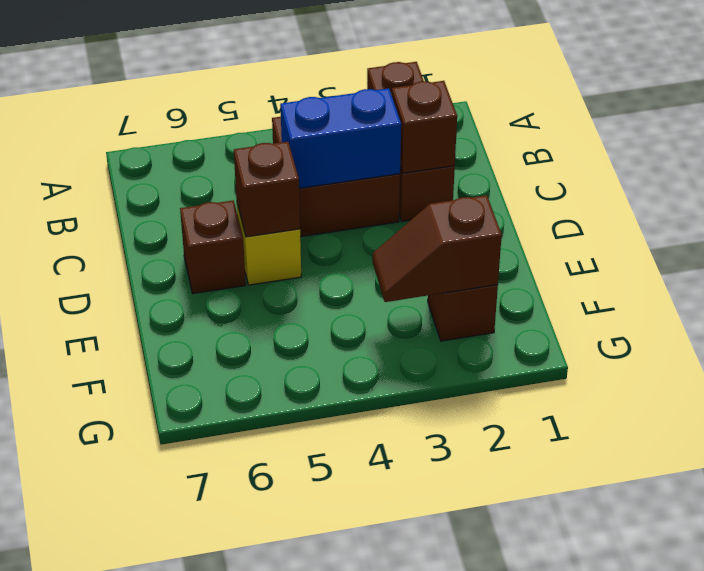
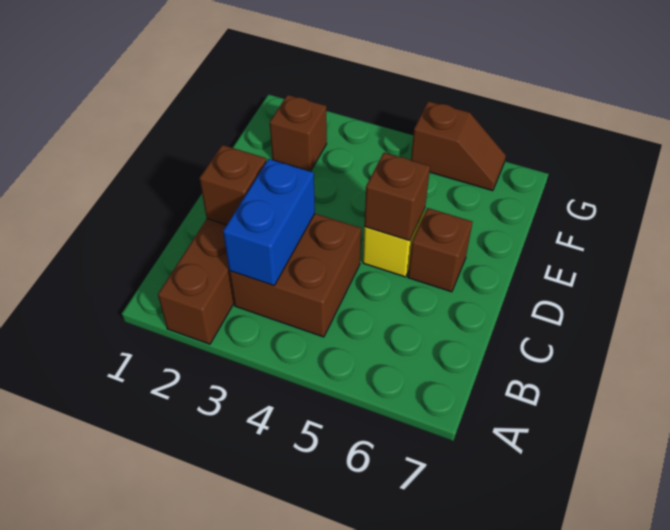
blue brick C3:C4 level 2 -> blue brick B3:C3 level 2
brown slope F2:F3 level 2 top 2 -> brown slope G5:G6 level 1 top 5

